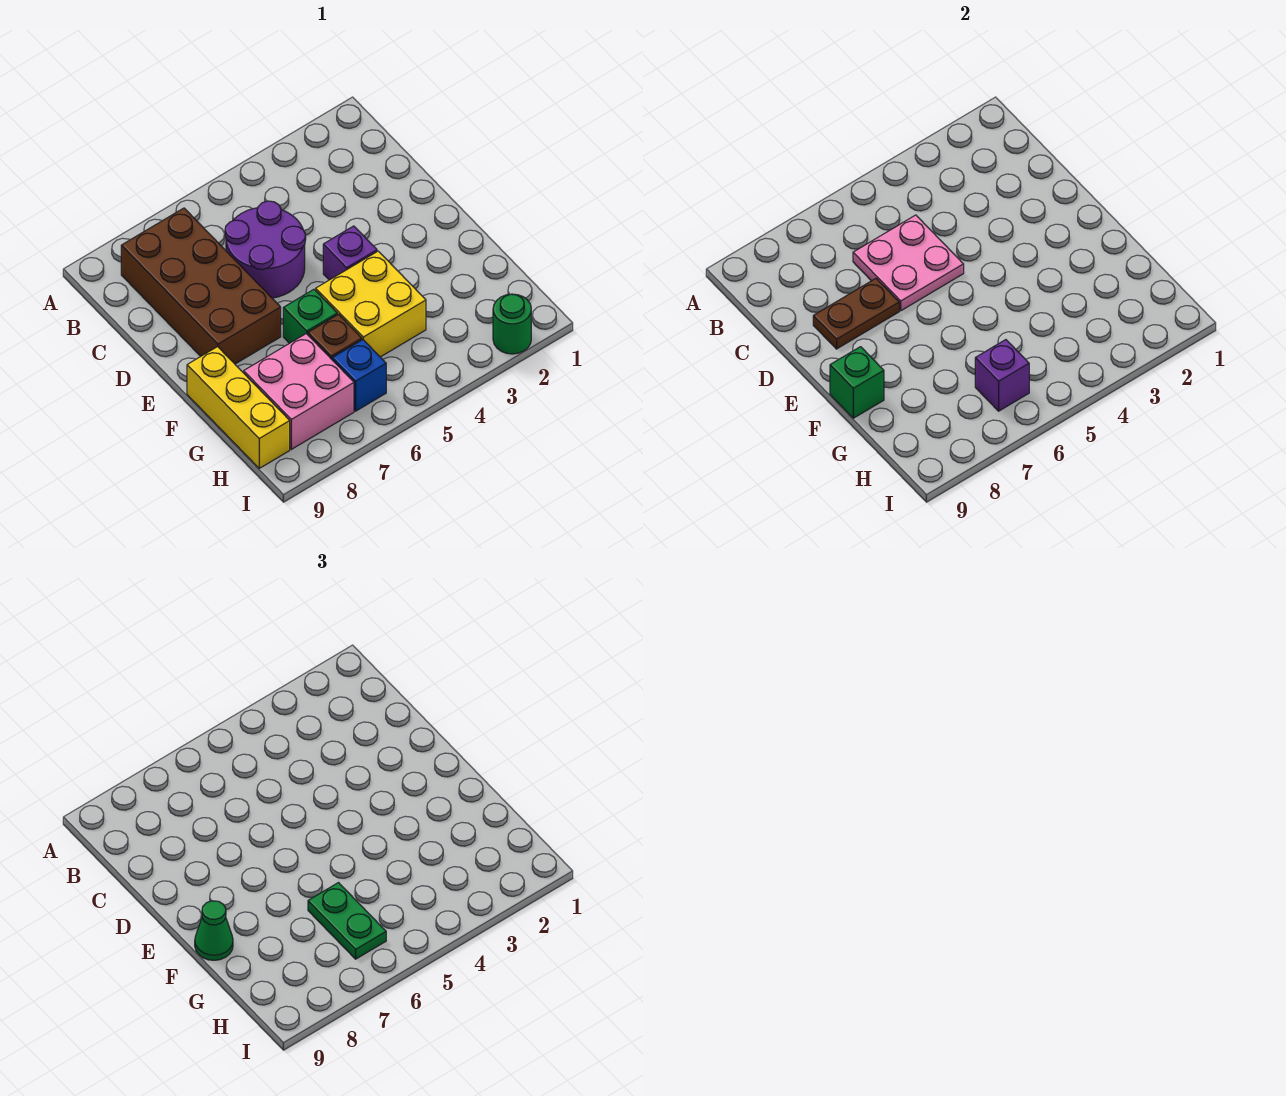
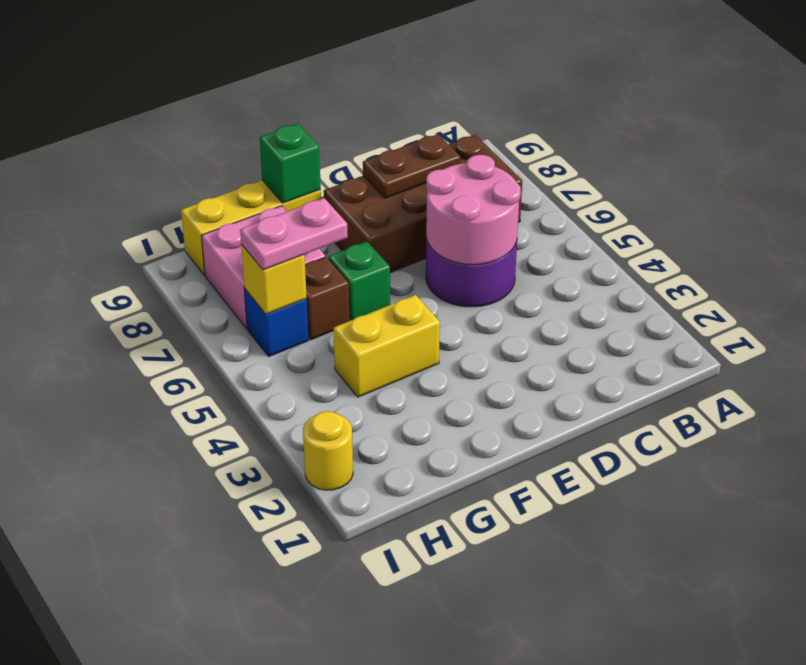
pink plate C5:D6 level 2 -> pink round brick C5:D6 level 2
brown plate D7:D8 level 2 -> brown plate C8:D8 level 2
purple brick E4 level 1 -> none
yellow brick F4:G5 level 1 -> yellow brick F4:G4 level 1
green cone F9 level 3 -> none
green plate G6:H6 level 3 -> pink plate G6:H6 level 3
purple brick H6 level 2 -> yellow brick H6 level 2
green round brick I2 level 1 -> yellow round brick I2 level 1

